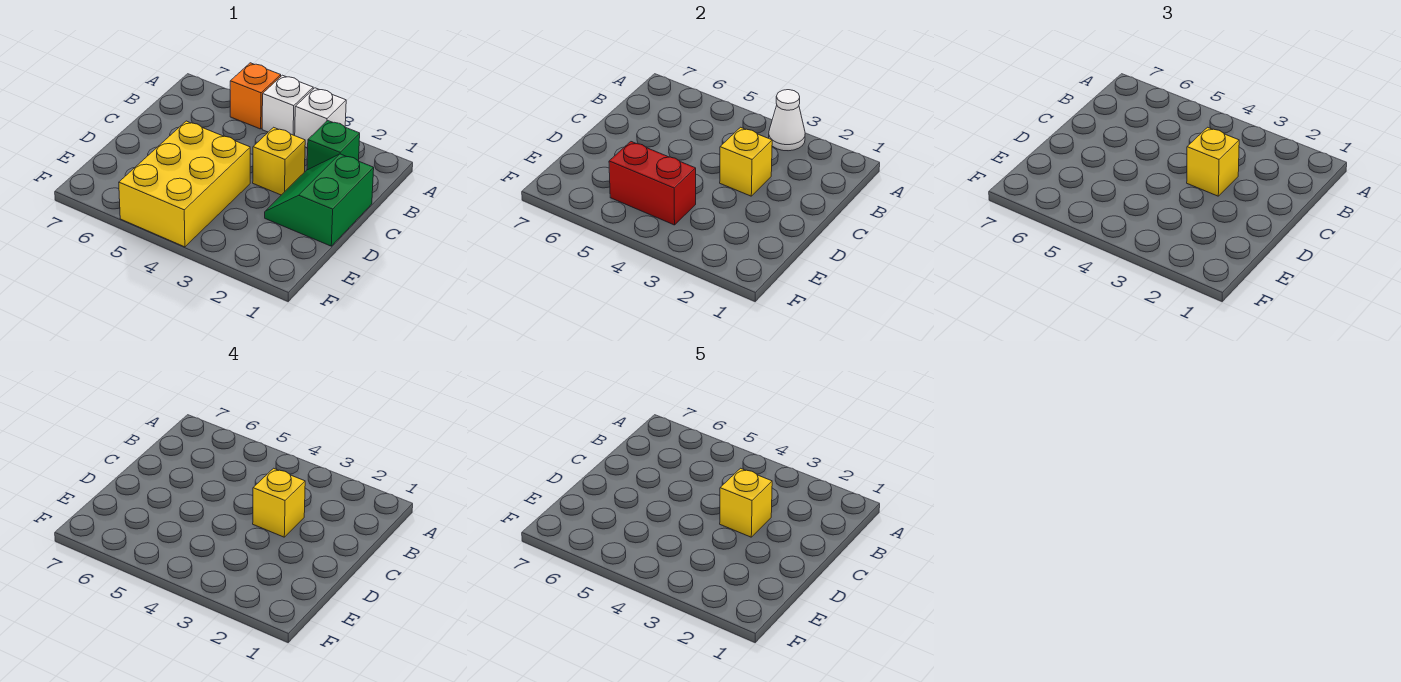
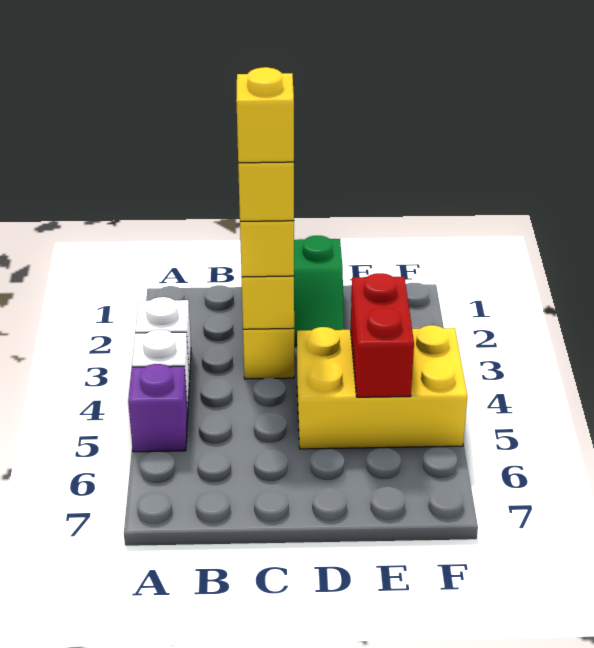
white cone A3 level 2 -> none
orange brick A5 level 1 -> purple brick A5 level 1
green brick B2 level 1 -> none

